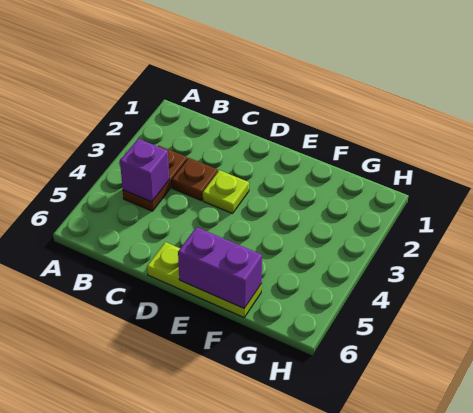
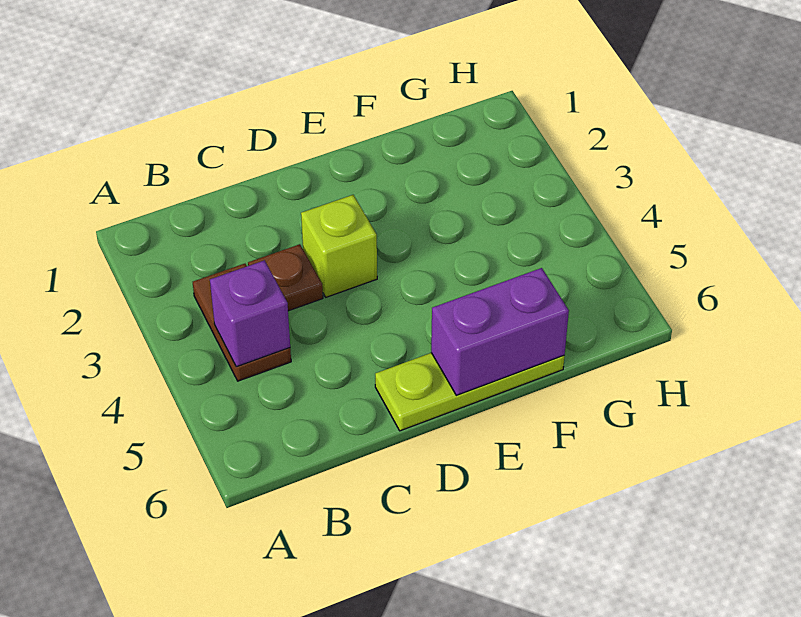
lime plate D3 level 1 -> lime brick D3 level 1

